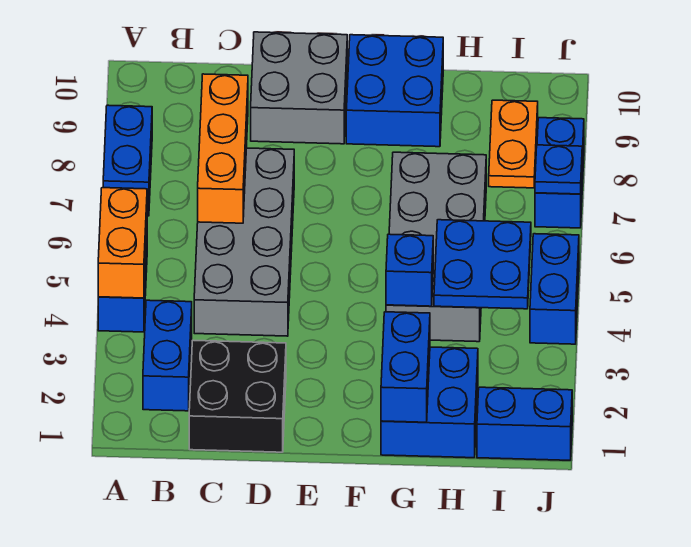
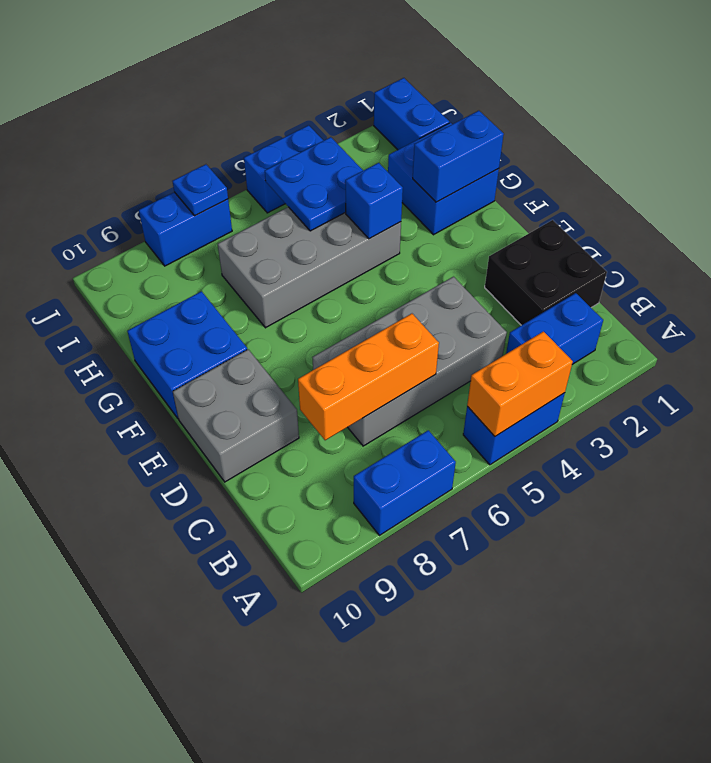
orange plate I8:I9 level 1 -> none

